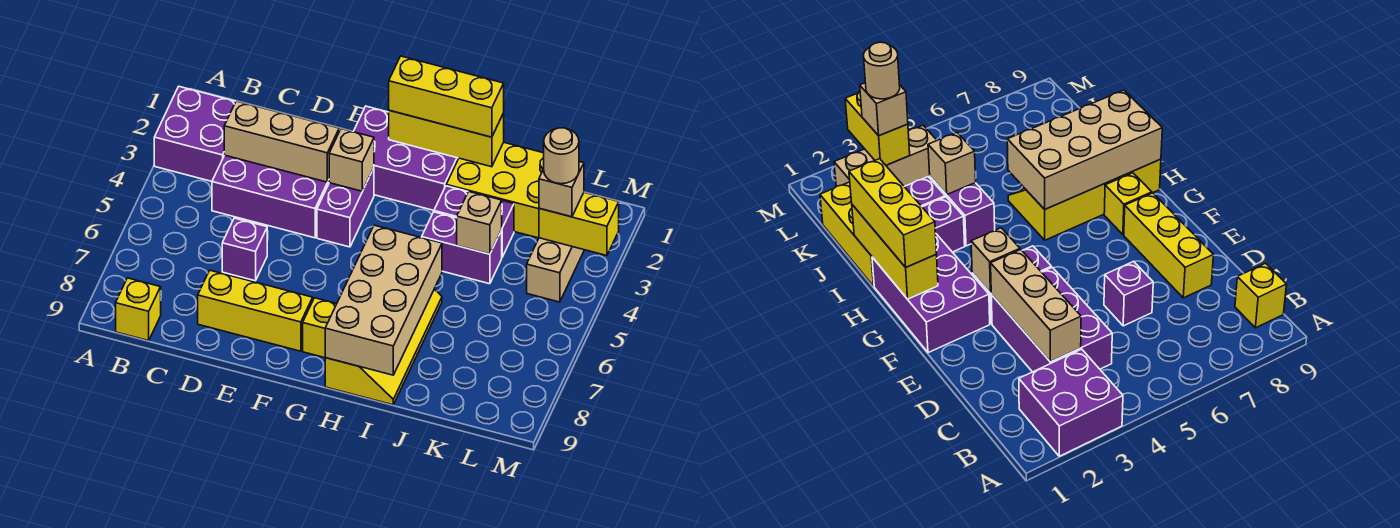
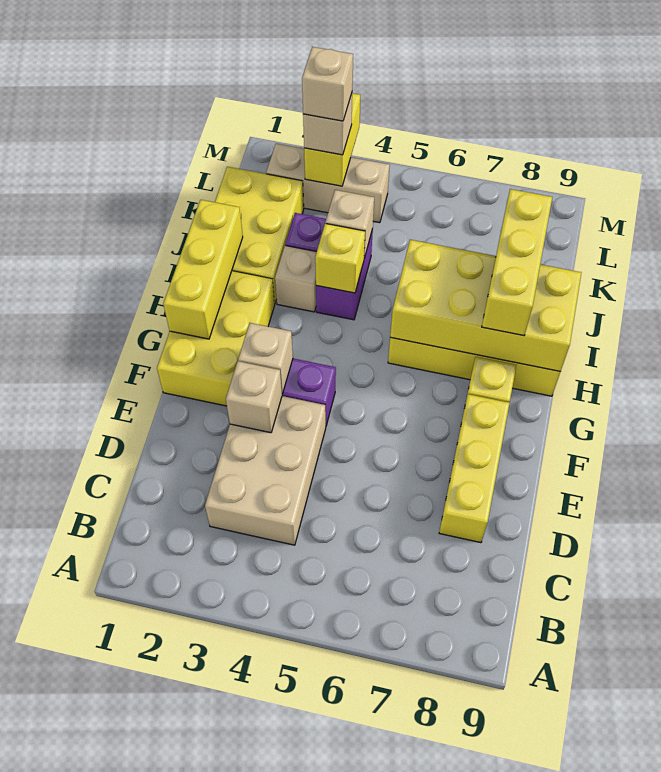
purple brick A2:B3 level 1 -> none
yellow brick B9 level 1 -> yellow brick I4 level 2
purple brick C3:E4 level 1 -> tan brick C3:E4 level 1
tan brick C3:E3 level 2 -> tan brick E3 level 2
purple brick D6 level 1 -> none
purple brick F1:H2 level 1 -> yellow brick F1:H2 level 1
yellow brick G1:I1 level 3 -> yellow brick H8:J8 level 3
tan brick H6:I9 level 2 -> yellow brick H6:I9 level 2
purple brick I3 level 1 -> tan brick I3 level 1
tan round brick L3 level 4 -> tan brick L3 level 4

